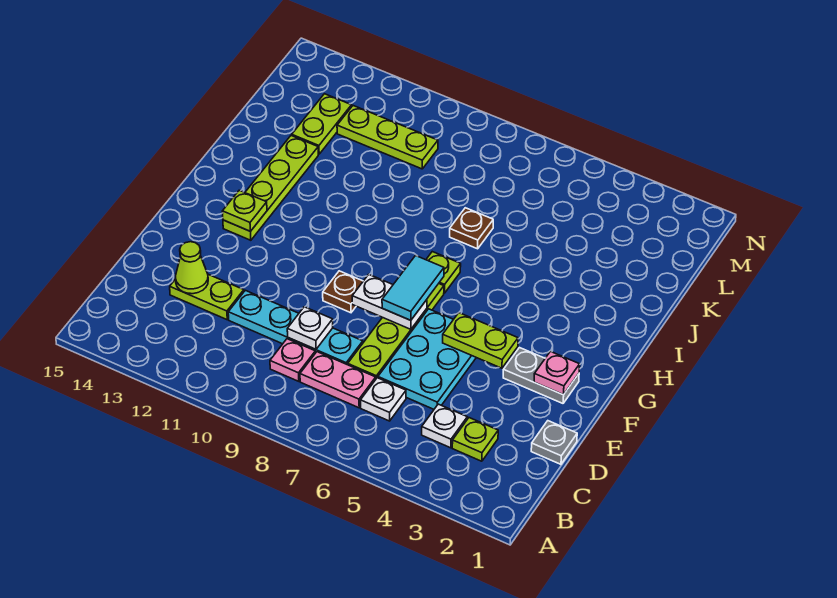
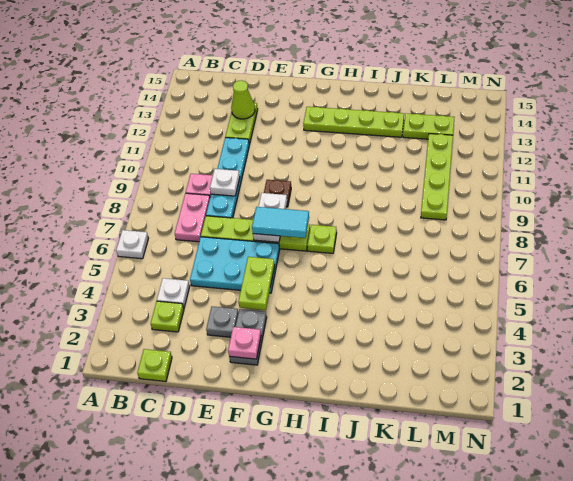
white plate C6 level 1 -> white plate A6 level 1
grey plate D1 level 1 -> grey plate E3 level 1
lime plate G13 level 2 -> lime plate C1 level 1
brown plate J7 level 1 -> none
lime plate L10:L12 level 1 -> lime plate L9:L12 level 1

